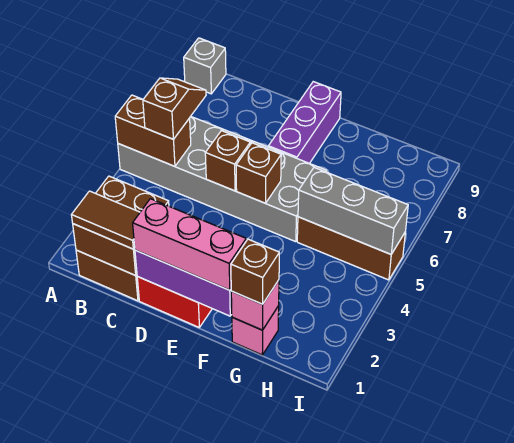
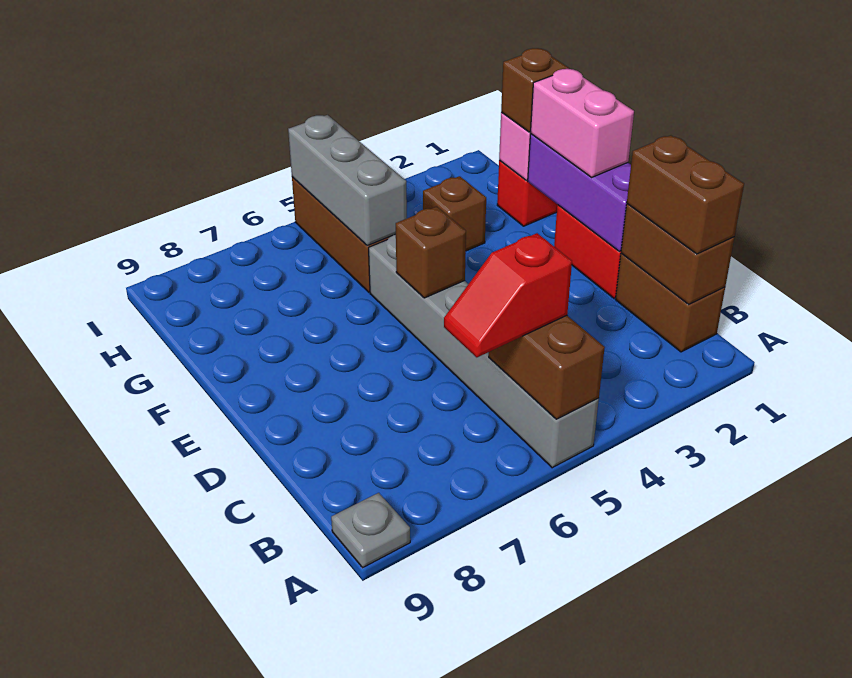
grey brick A5:F6 level 1 -> grey brick A5:F5 level 1
grey brick A9 level 1 -> grey plate A9 level 1
brown brick B1:C2 level 2 -> brown brick B1:C1 level 2
brown tile B1:C1 level 3 -> brown brick B1:C1 level 3
brown slope B5:B6 level 3 top 5 -> red slope B5:B6 level 3 top 5
pink brick D1:F1 level 3 -> pink brick E1:F1 level 3
brown brick D5 level 2 -> brown brick G3 level 1
purple brick E7:E9 level 1 -> none
pink brick G1 level 1 -> red brick G1 level 1

